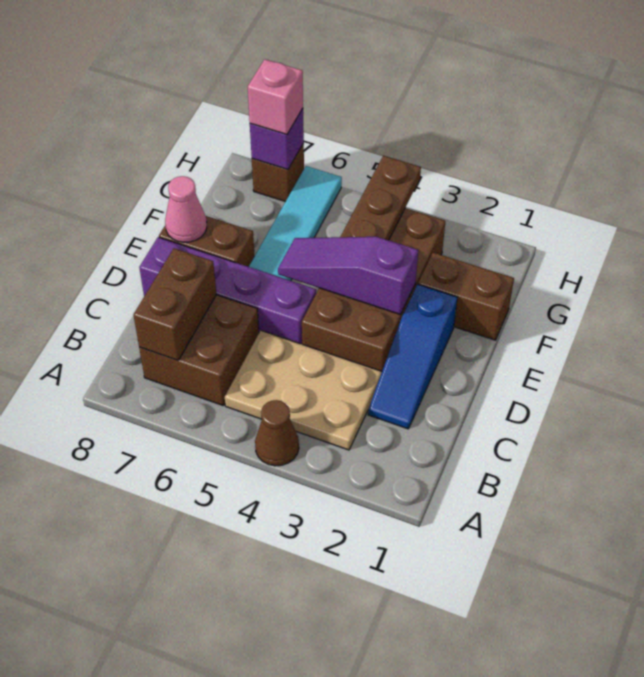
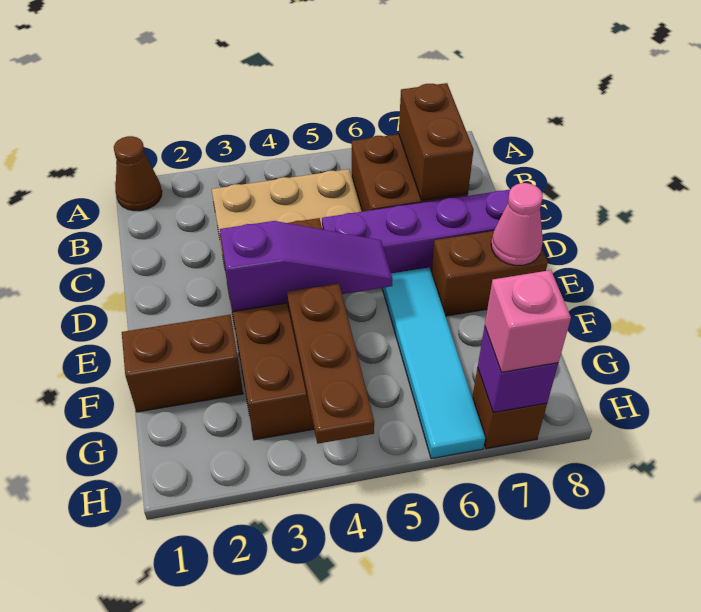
brown cone A4 level 1 -> brown cone A1 level 1
blue slope C2:E2 level 1 top E -> none

